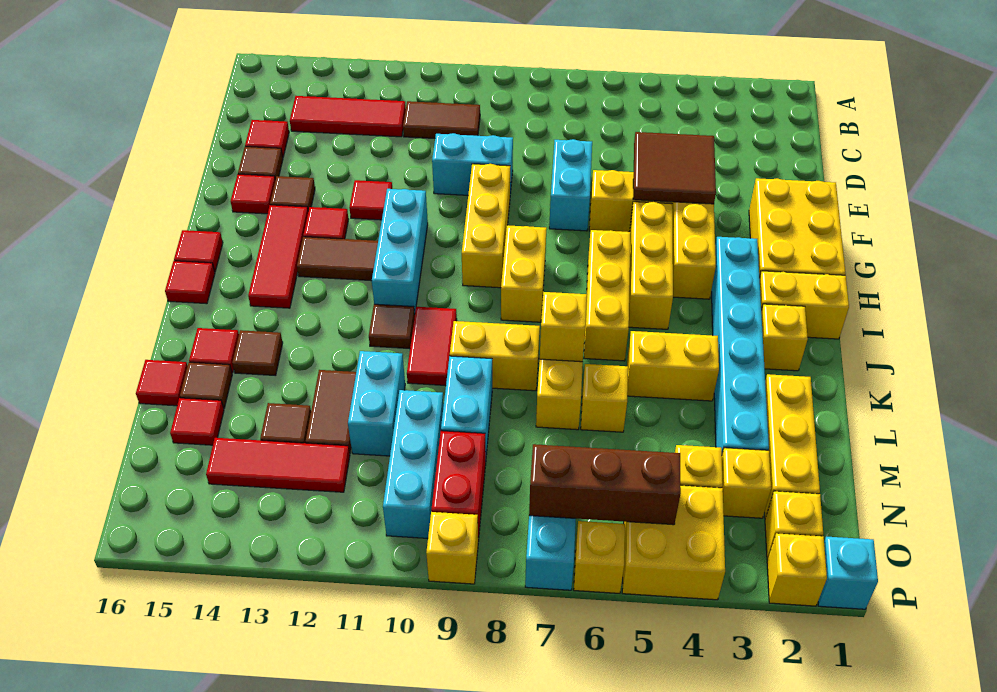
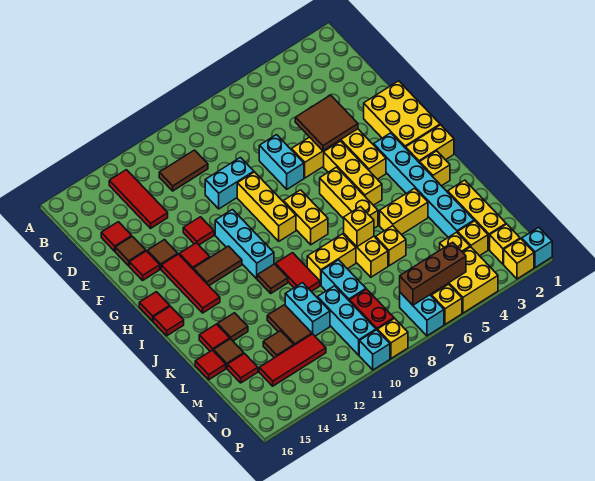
red tile C12:C14 level 1 -> red tile B13:D13 level 1
none -> cyan brick P10 level 1

